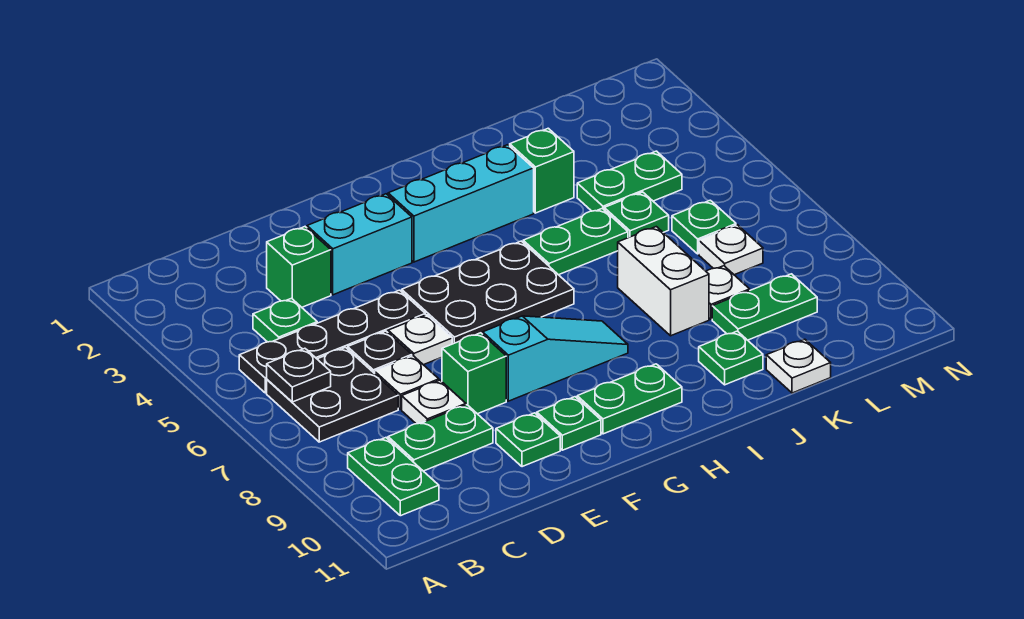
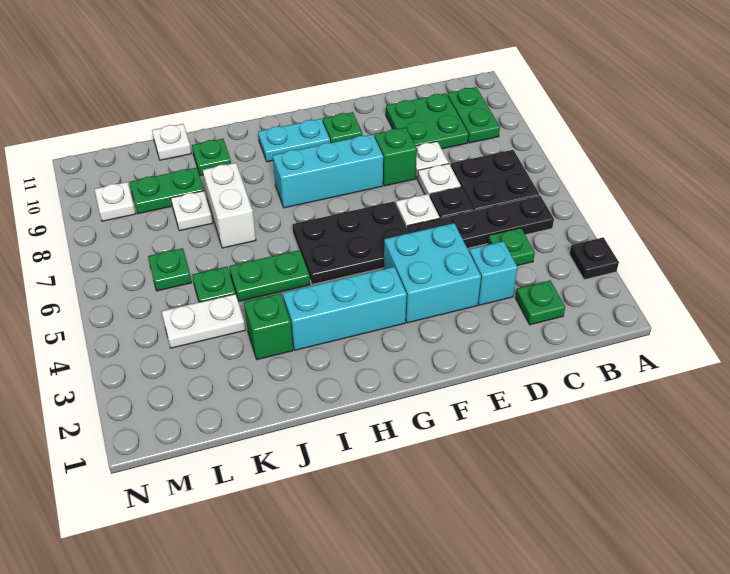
black plate B6 level 2 -> black plate A3 level 1
green plate C9:D9 level 1 -> green plate C9:D10 level 1
green brick D3 level 1 -> cyan brick D3 level 1
cyan brick E3:F3 level 1 -> cyan brick E3:F4 level 1
green plate E10 level 1 -> green plate C2 level 1
cyan slope F8:H8 level 1 top F -> cyan brick F8:H8 level 1
green plate G10:H10 level 1 -> cyan plate G10:H10 level 1
green plate K4:L4 level 1 -> white plate K4:L4 level 1
white plate L7 level 1 -> white plate M9 level 1

